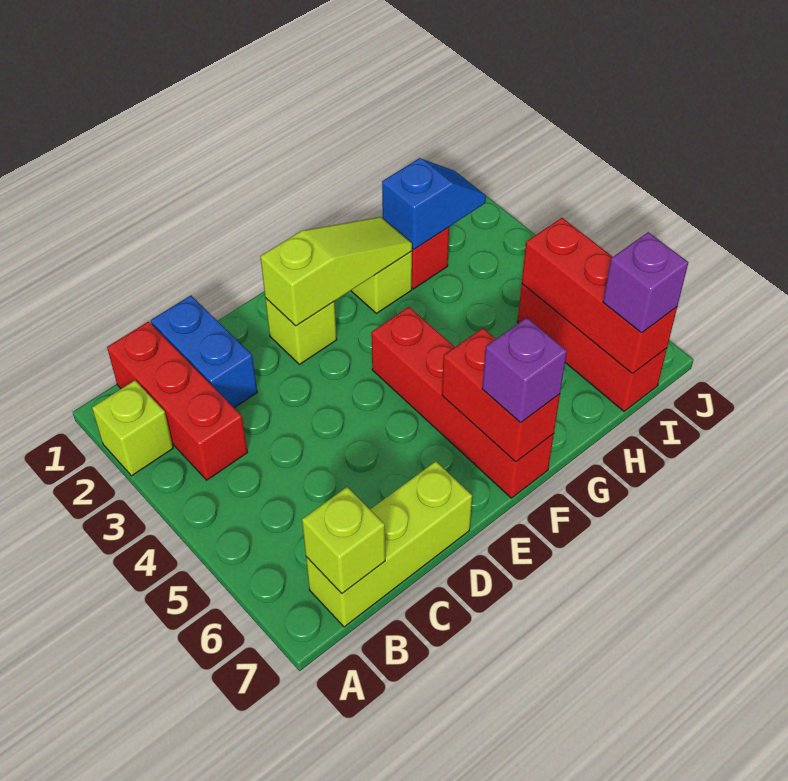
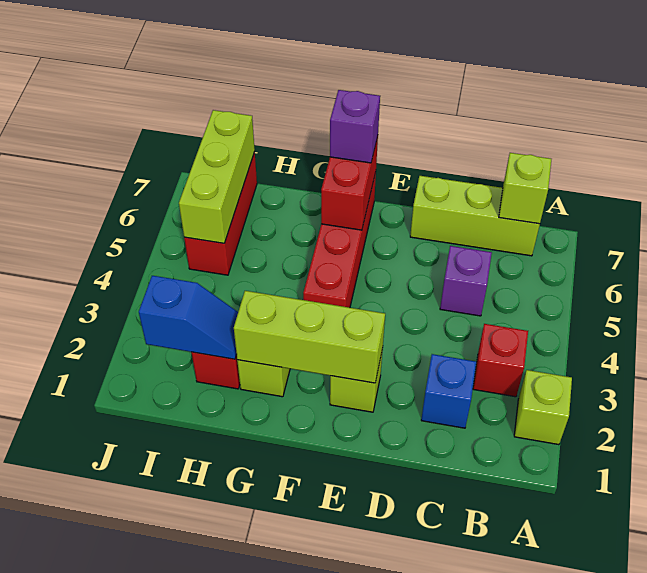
red brick B1:B3 level 1 -> red brick B3 level 1
blue brick C1:C2 level 1 -> blue brick C2 level 1
lime slope E2:G2 level 2 top E -> lime brick E2:G2 level 2
blue slope H2:I2 level 2 top H -> blue slope H2:I2 level 2 top I
red brick I5:I7 level 2 -> lime brick I5:I7 level 2
purple brick I7 level 3 -> purple brick C5 level 1

